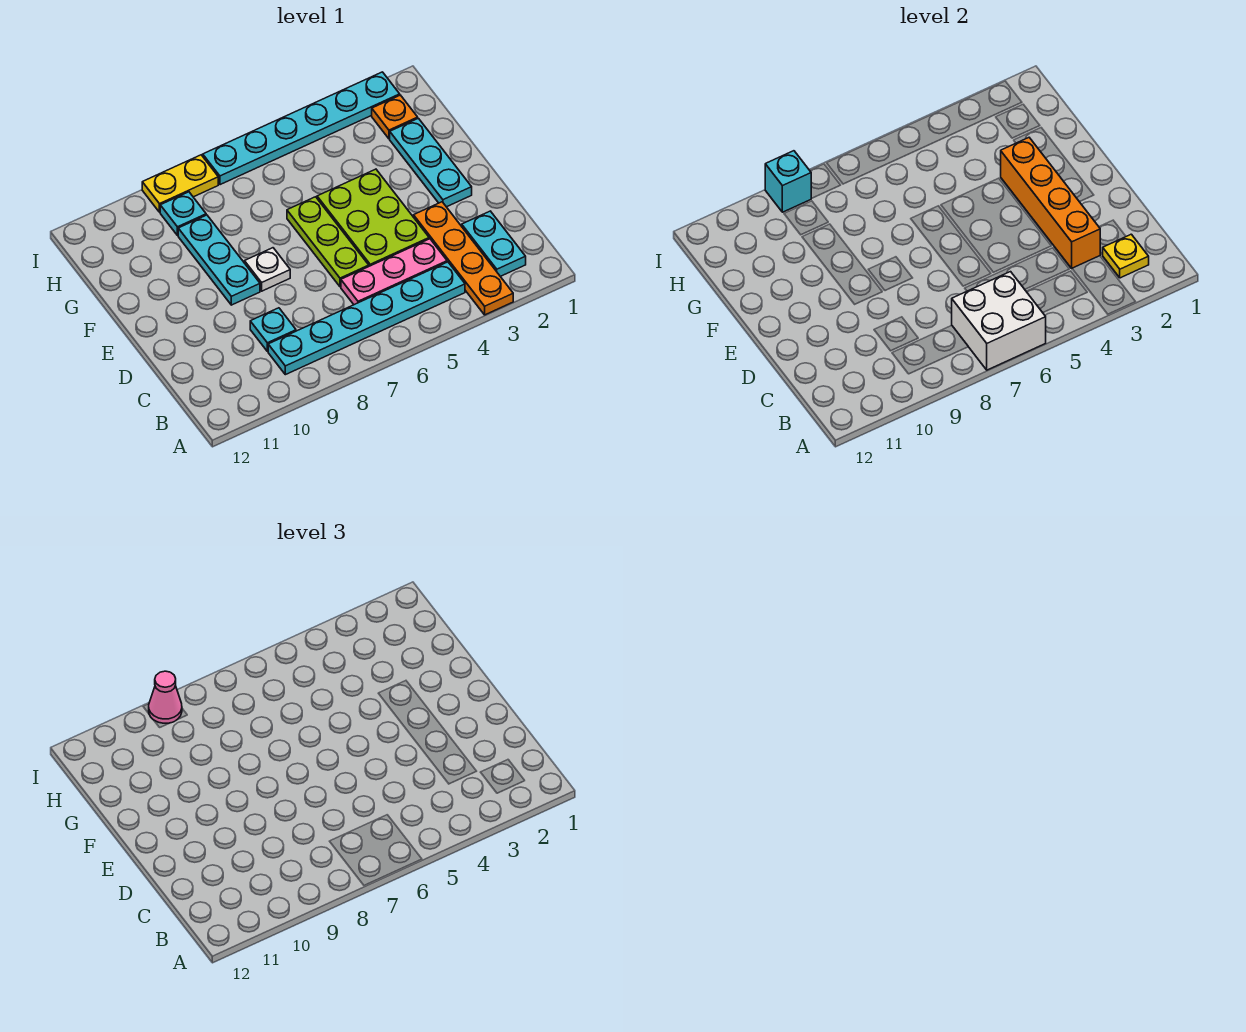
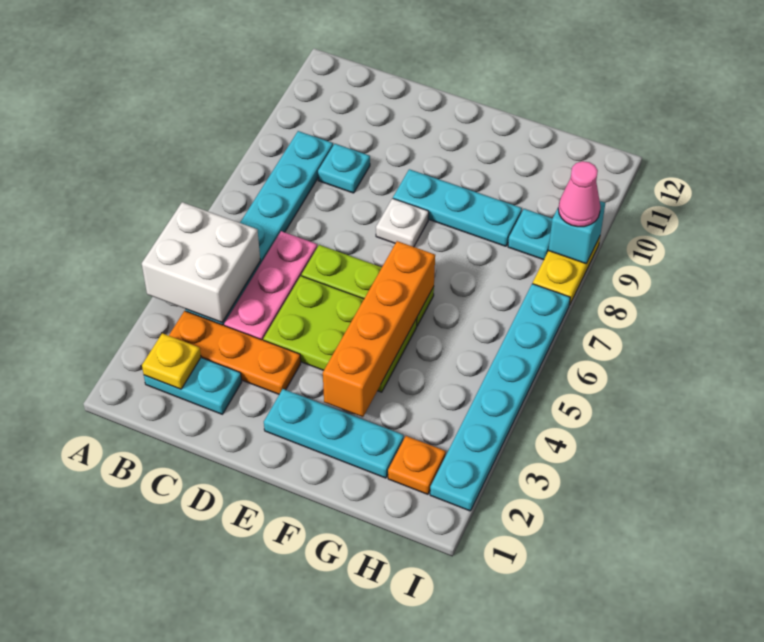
orange plate A3:D3 level 1 -> orange plate B3:D3 level 1
white brick A6:B7 level 2 -> white brick A4:B5 level 2
orange brick C3:F3 level 2 -> orange brick F3:F6 level 2

